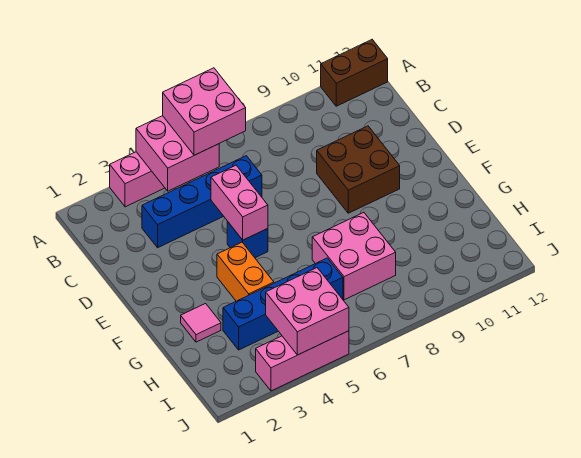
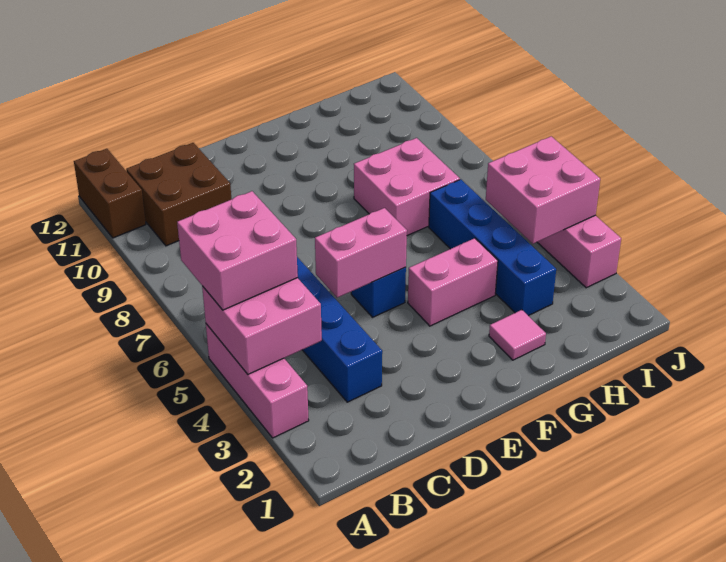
brown brick D9:E10 level 1 -> brown brick B10:C11 level 1
orange brick F4:G4 level 1 -> pink brick F4:G4 level 1

